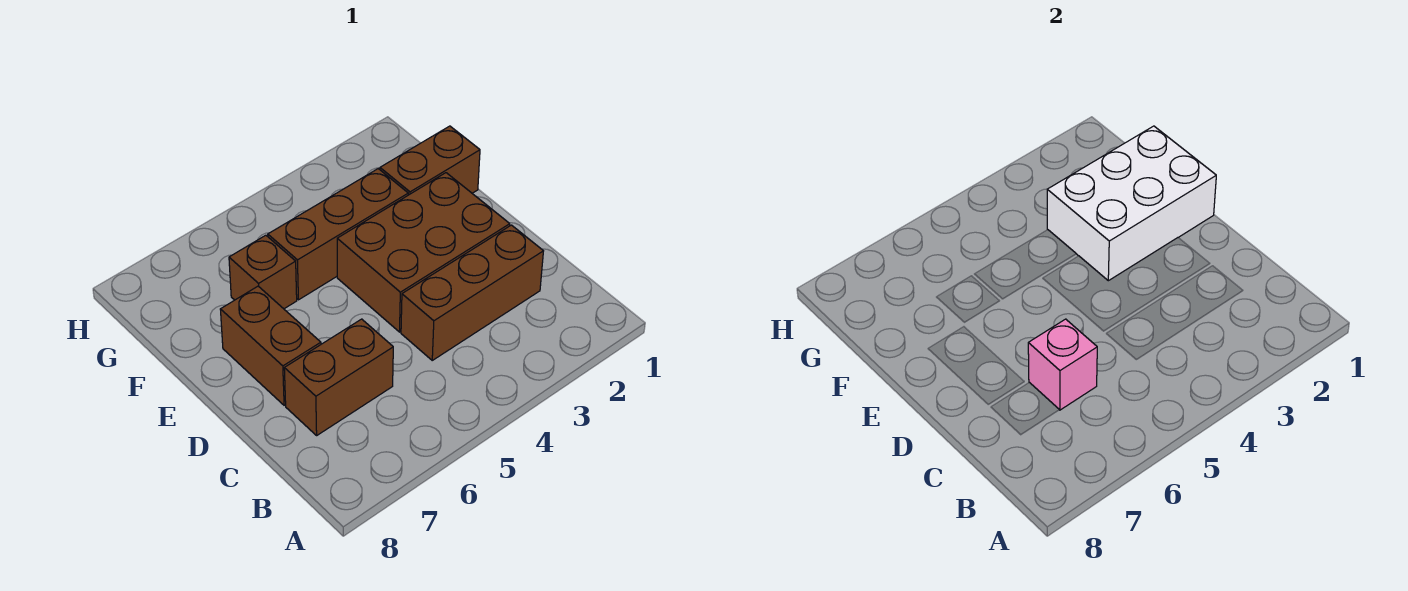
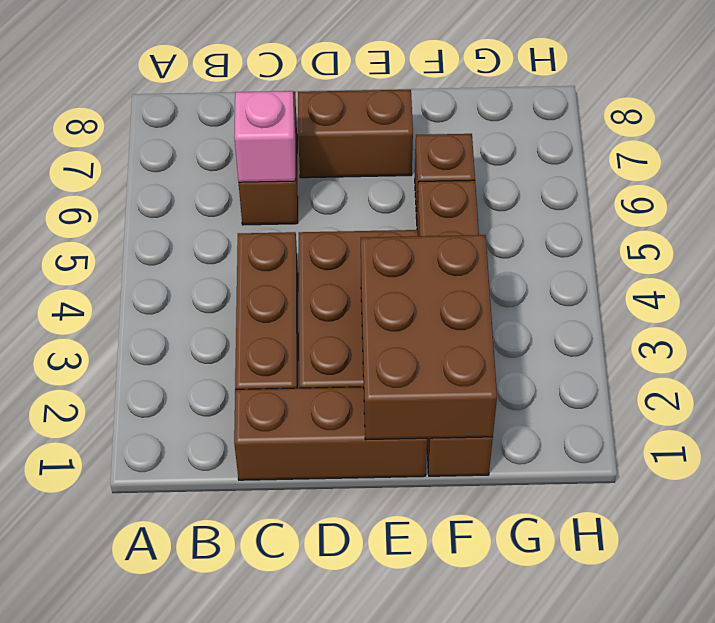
none -> brown brick C1:E1 level 1
white brick E1:F3 level 2 -> brown brick E1:F3 level 2

